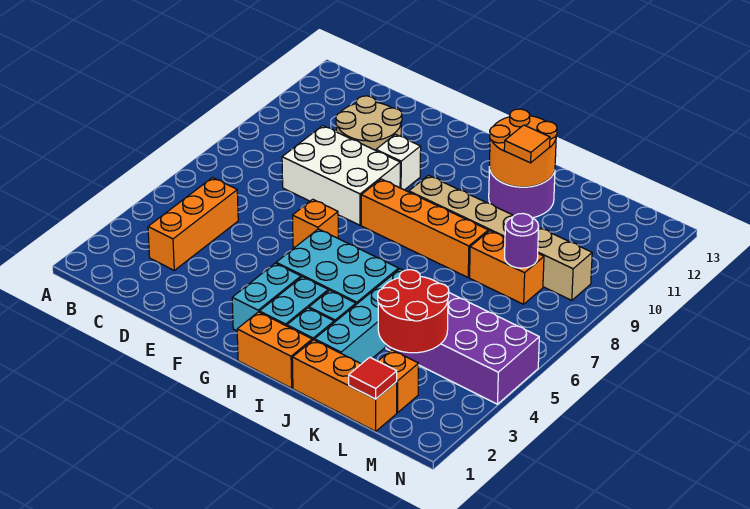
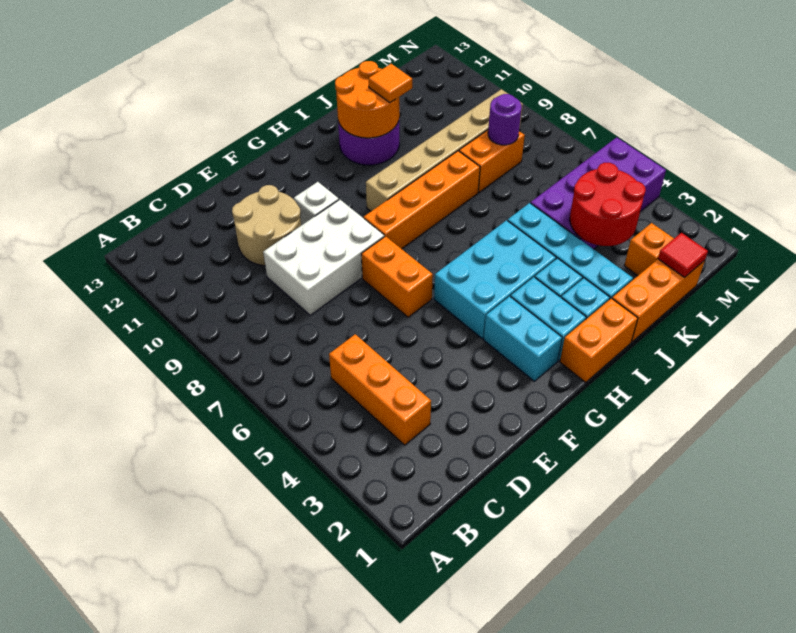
orange brick F6 level 1 -> orange brick F6:F7 level 1

